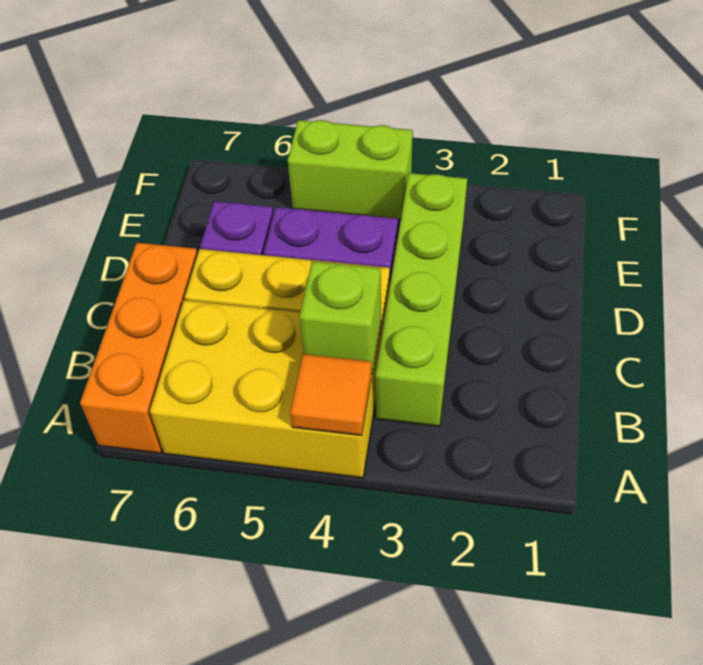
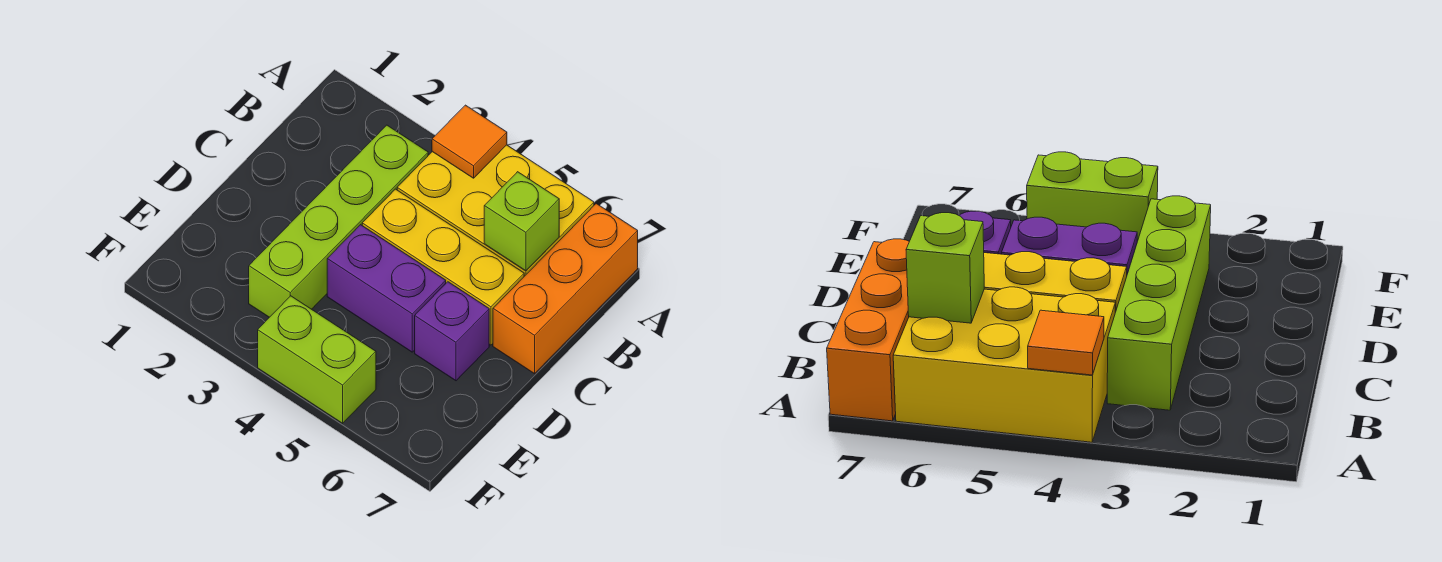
lime brick B4 level 2 -> lime brick B6 level 2

